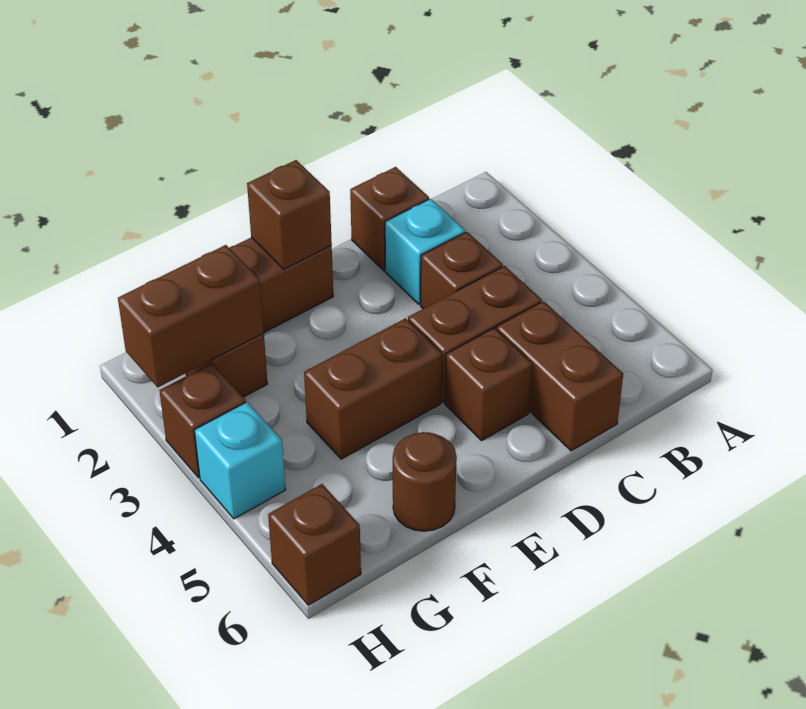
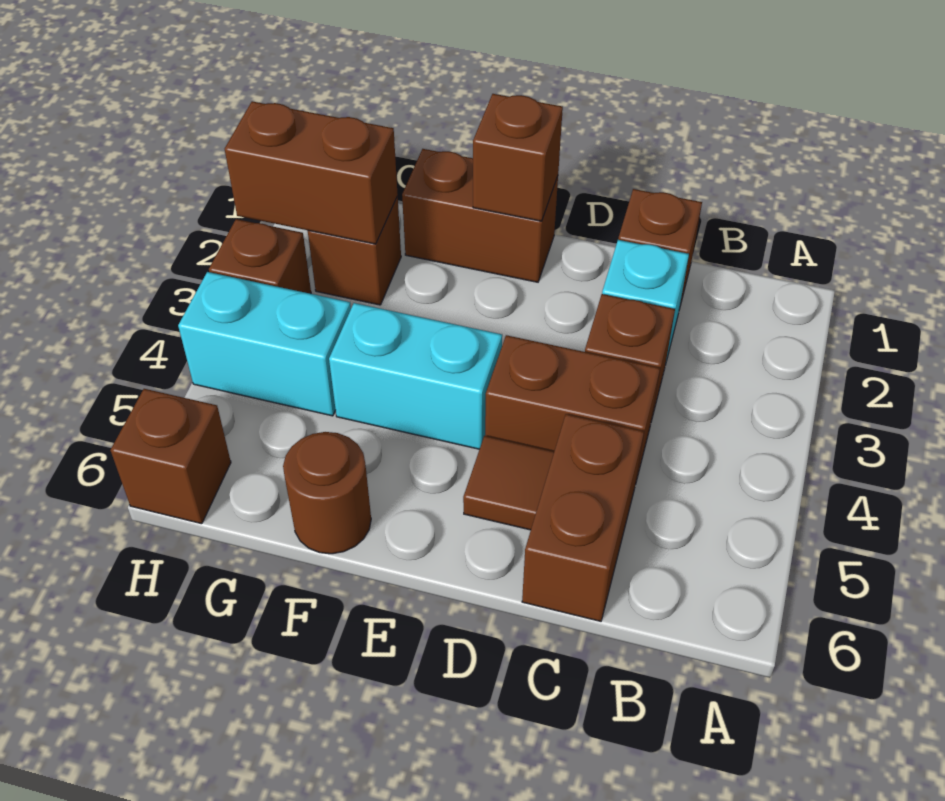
brown brick D5 level 1 -> brown tile D5 level 1
brown brick E4:F4 level 1 -> cyan brick E4:F4 level 1
cyan brick H4 level 1 -> cyan brick G4:H4 level 1

